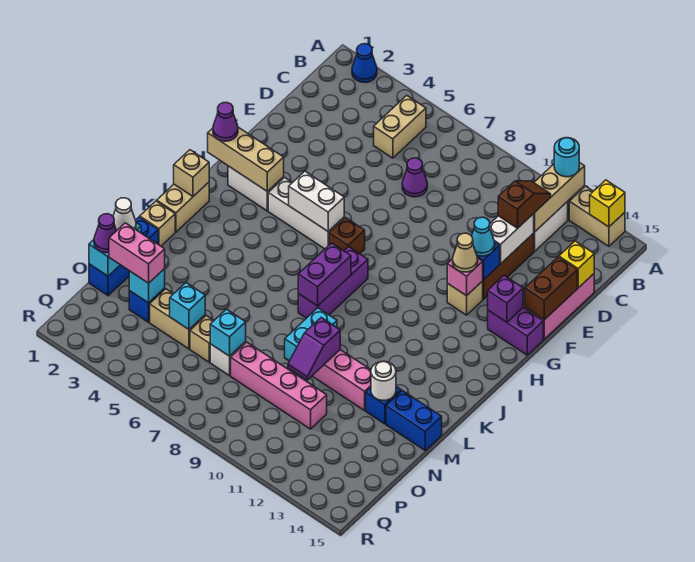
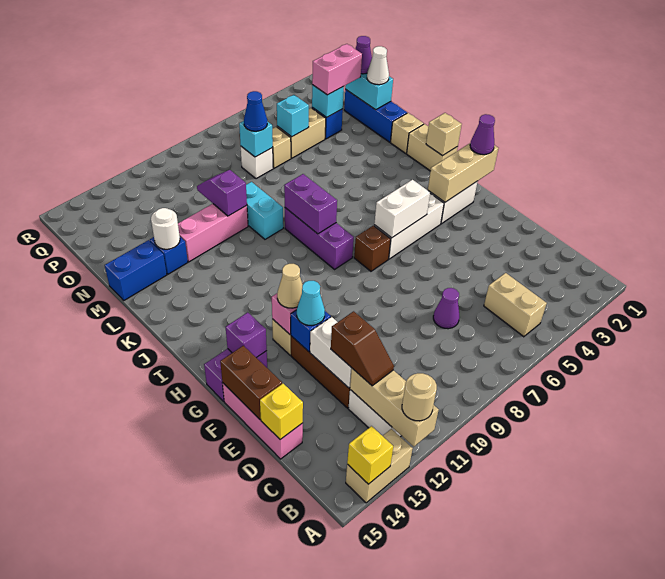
blue cone A2 level 1 -> blue cone O7 level 3
cyan round brick A12 level 3 -> tan round brick A12 level 3
pink brick O8:O11 level 1 -> none

